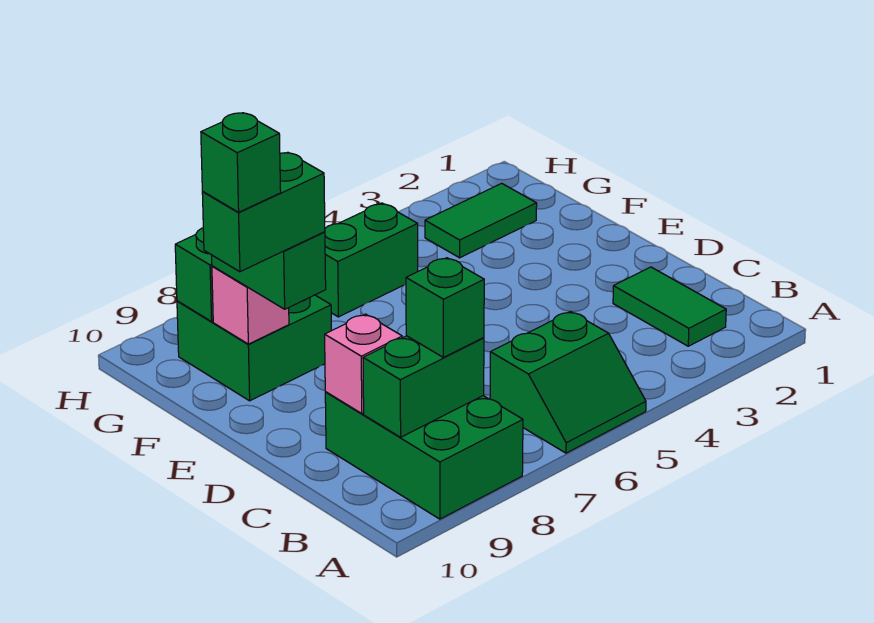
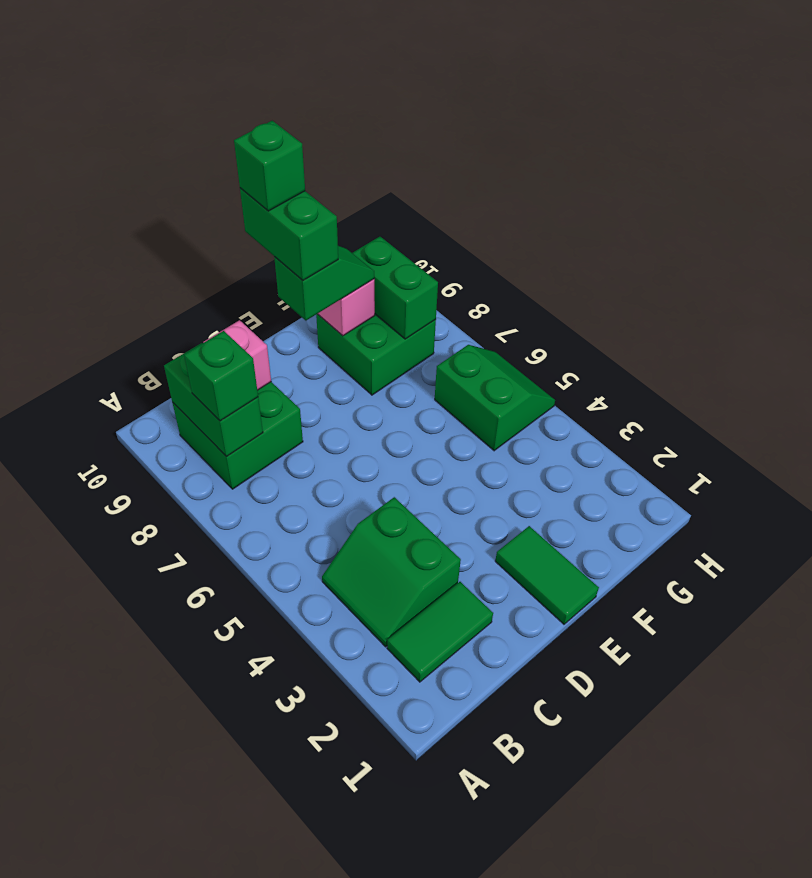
green slope A5:B6 level 1 top B -> green slope B3:C4 level 1 top C
green brick A8:C9 level 1 -> green brick B8:C9 level 1
green tile G2:G3 level 1 -> green tile E1:E2 level 1

